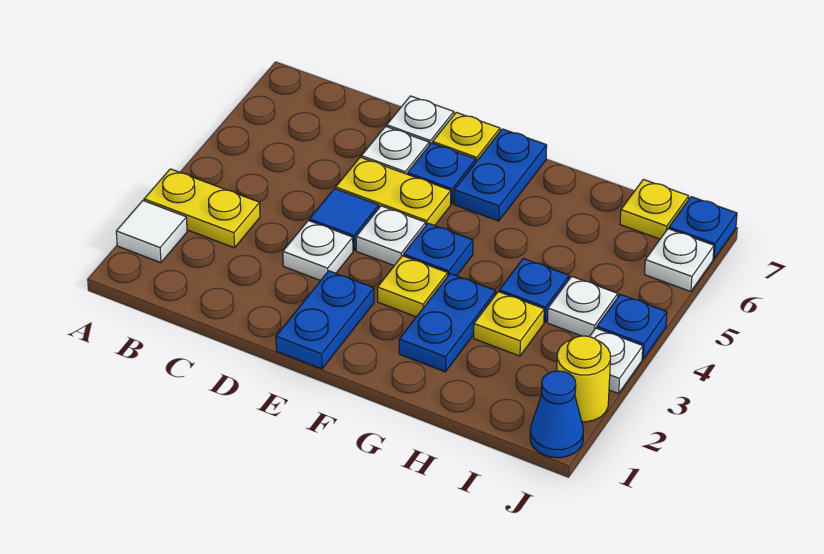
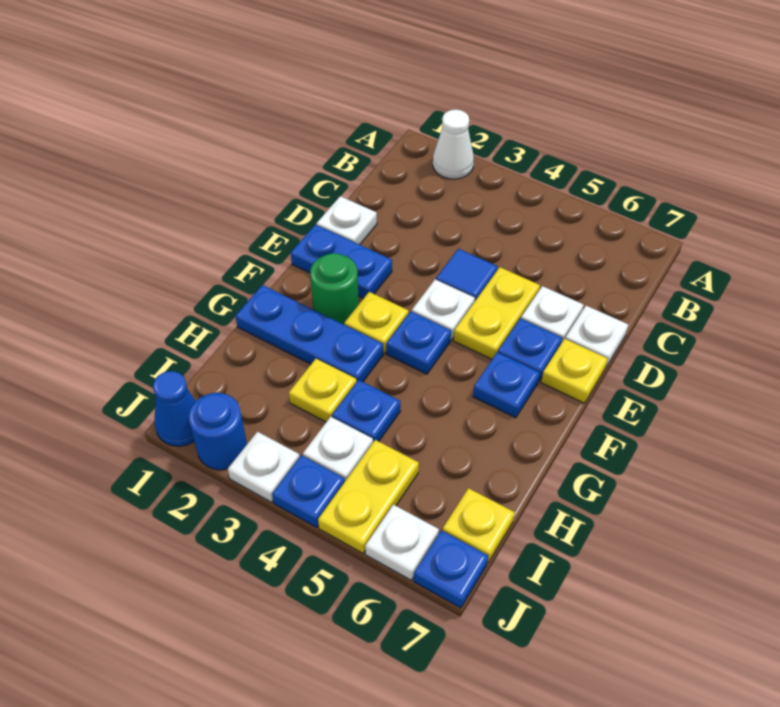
white tile A2 level 1 -> white cone A2 level 1
yellow plate A3:B3 level 1 -> yellow plate I5:J5 level 1
white plate D3 level 1 -> white plate D1 level 1
none -> green round brick F2 level 1
blue plate F6:F7 level 1 -> blue plate F6 level 1
blue plate G2:G3 level 1 -> blue plate G1:G3 level 1
yellow round brick J2 level 1 -> blue round brick J2 level 1

